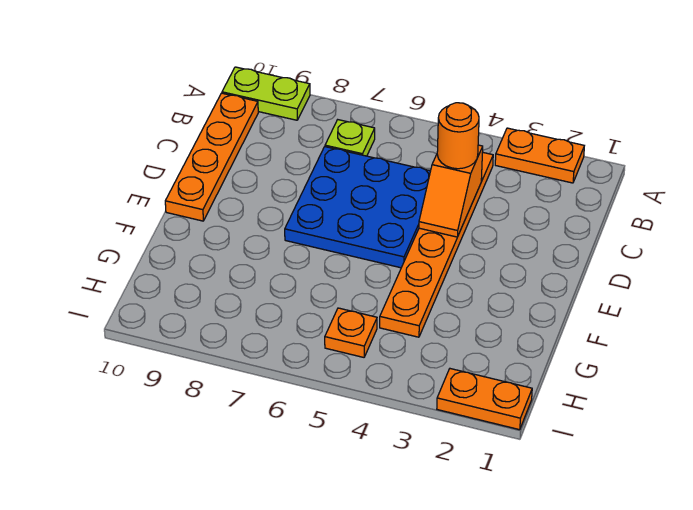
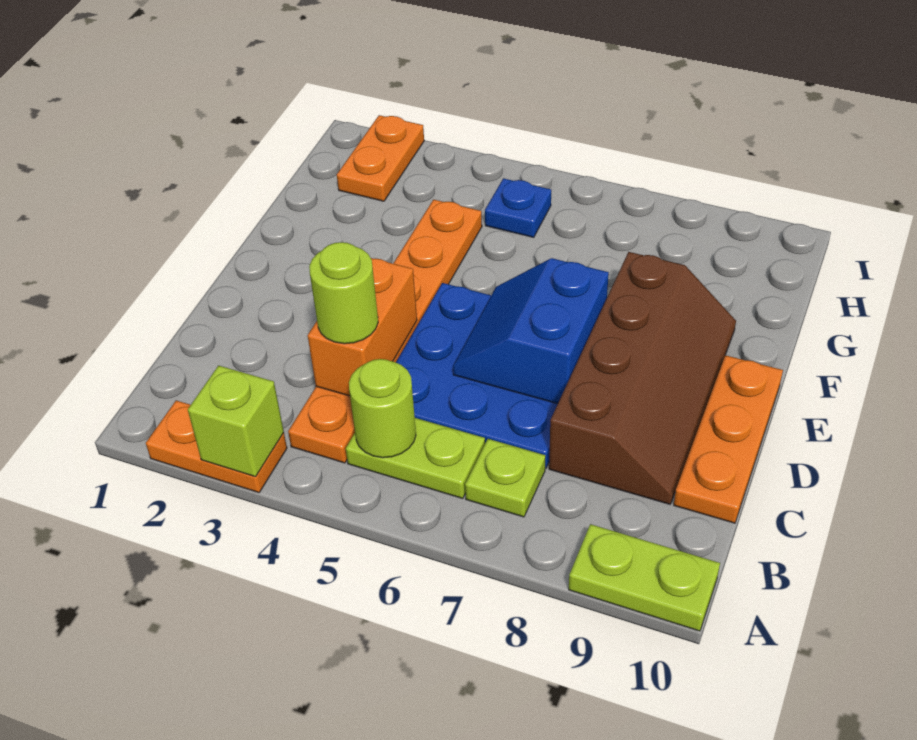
none -> lime brick A3 level 2
none -> lime plate B5:B6 level 1
none -> lime round brick B5 level 2
orange plate B10:E10 level 1 -> orange plate C10:E10 level 1
orange slope C4:D4 level 2 top C -> orange brick C4:D4 level 2
orange round brick C4 level 3 -> lime round brick C4 level 3
none -> brown slope C8:F9 level 1 top 8
none -> blue slope D6:E7 level 2 top 7
orange plate H5 level 1 -> blue plate H5 level 1
orange plate I1:I2 level 1 -> orange plate H2:I2 level 1

